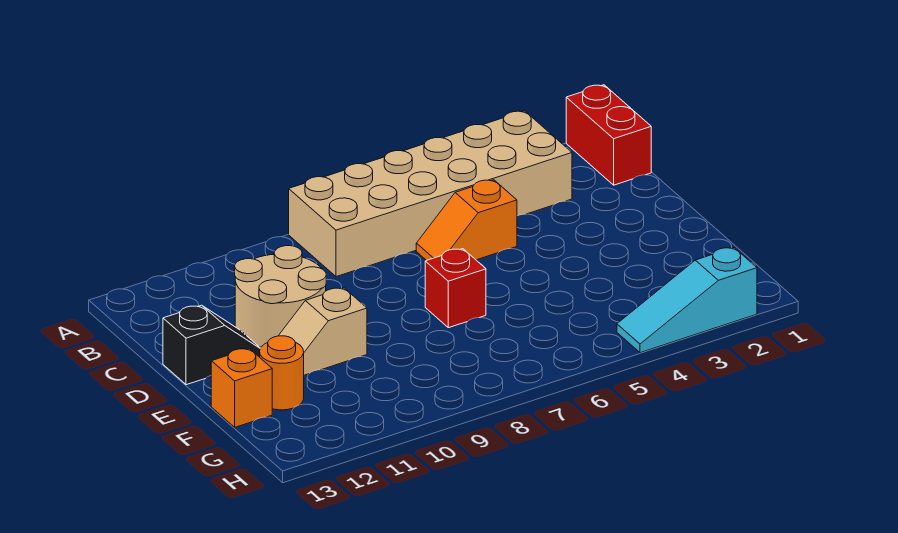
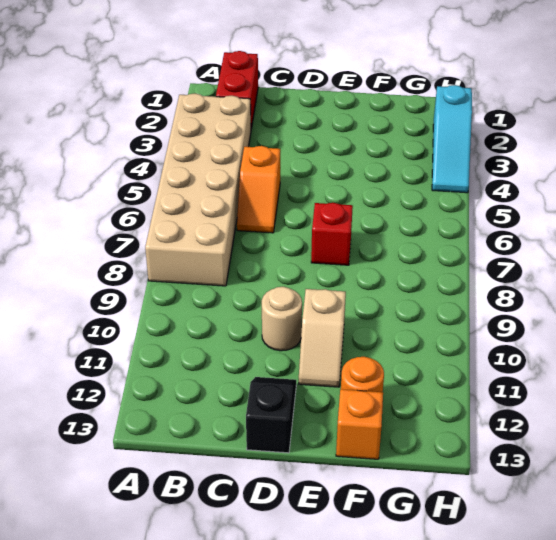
red brick A1:B1 level 1 -> red brick B1:B2 level 1
tan round brick C10:D11 level 1 -> tan round brick D10 level 1

